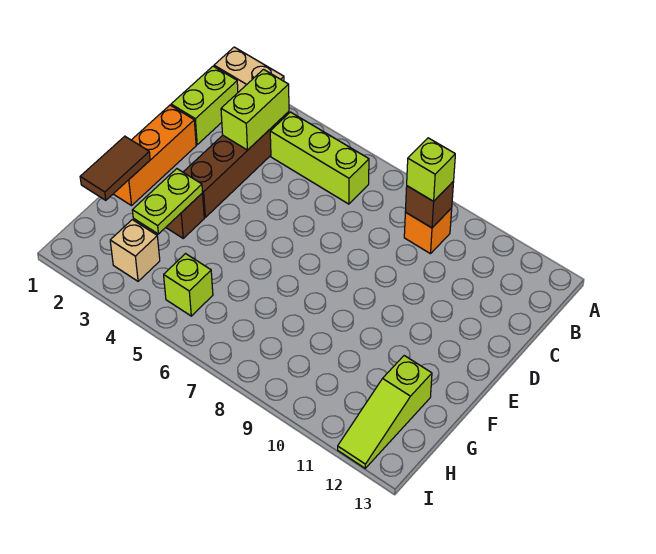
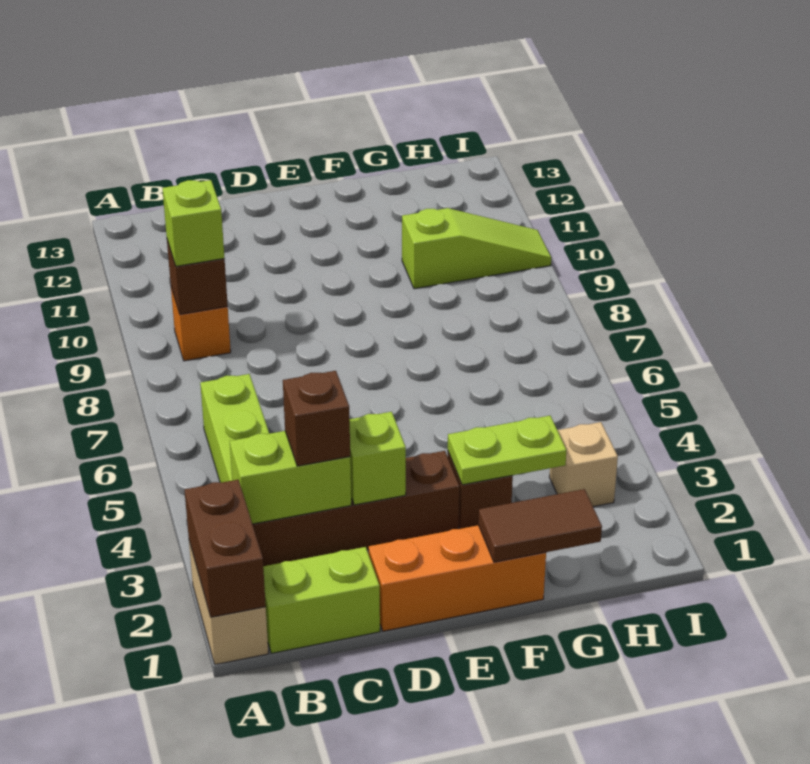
none -> brown brick A1:A2 level 2
none -> brown brick C3 level 3
lime slope G12:I12 level 1 top G -> lime slope G10:I10 level 1 top G
lime brick H5 level 1 -> lime brick D3 level 2

